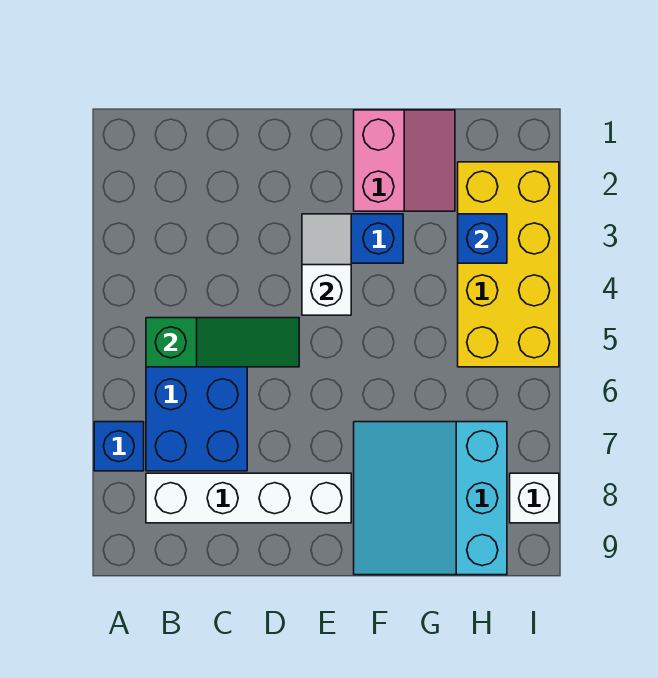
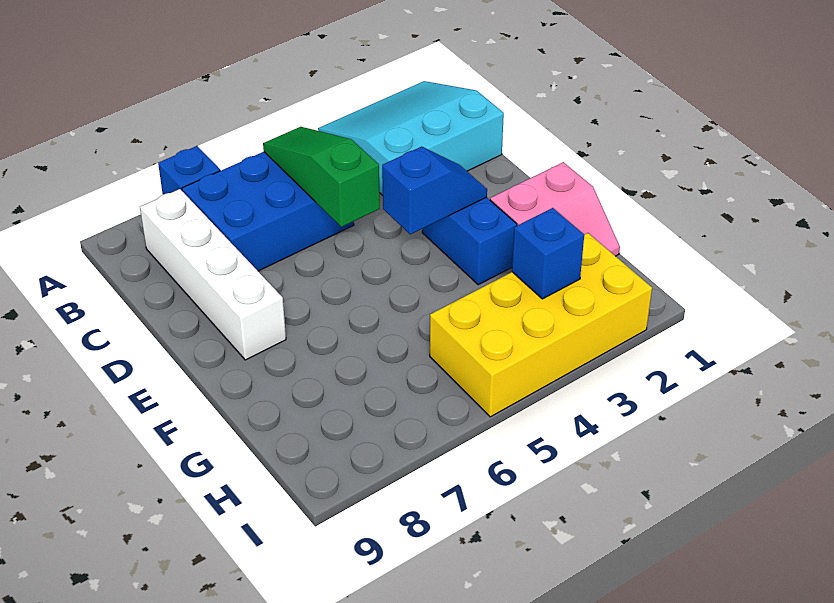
green slope B5:D5 level 2 top B -> green slope B5:D5 level 2 top D
white slope E3:E4 level 2 top 4 -> blue slope E3:E4 level 2 top 4
cyan slope F7:H9 level 1 top H -> cyan slope A1:C3 level 1 top C
white brick I8 level 1 -> none

